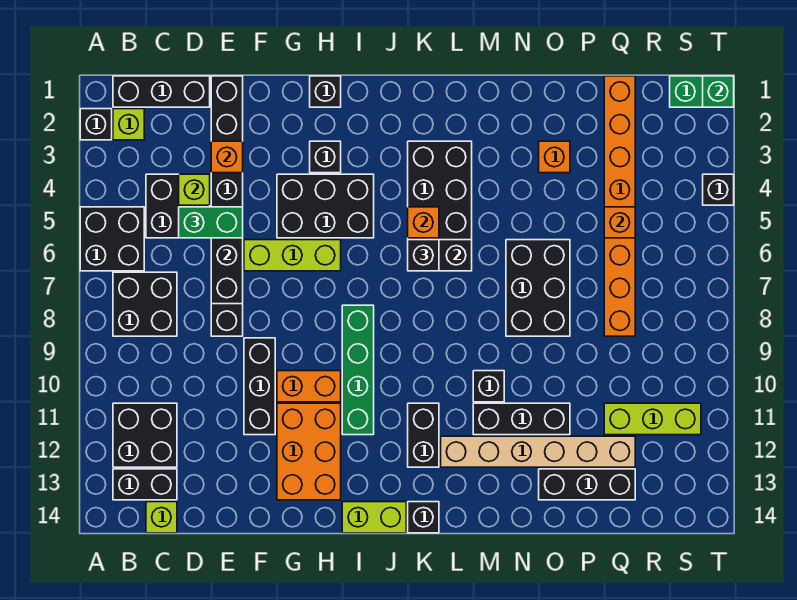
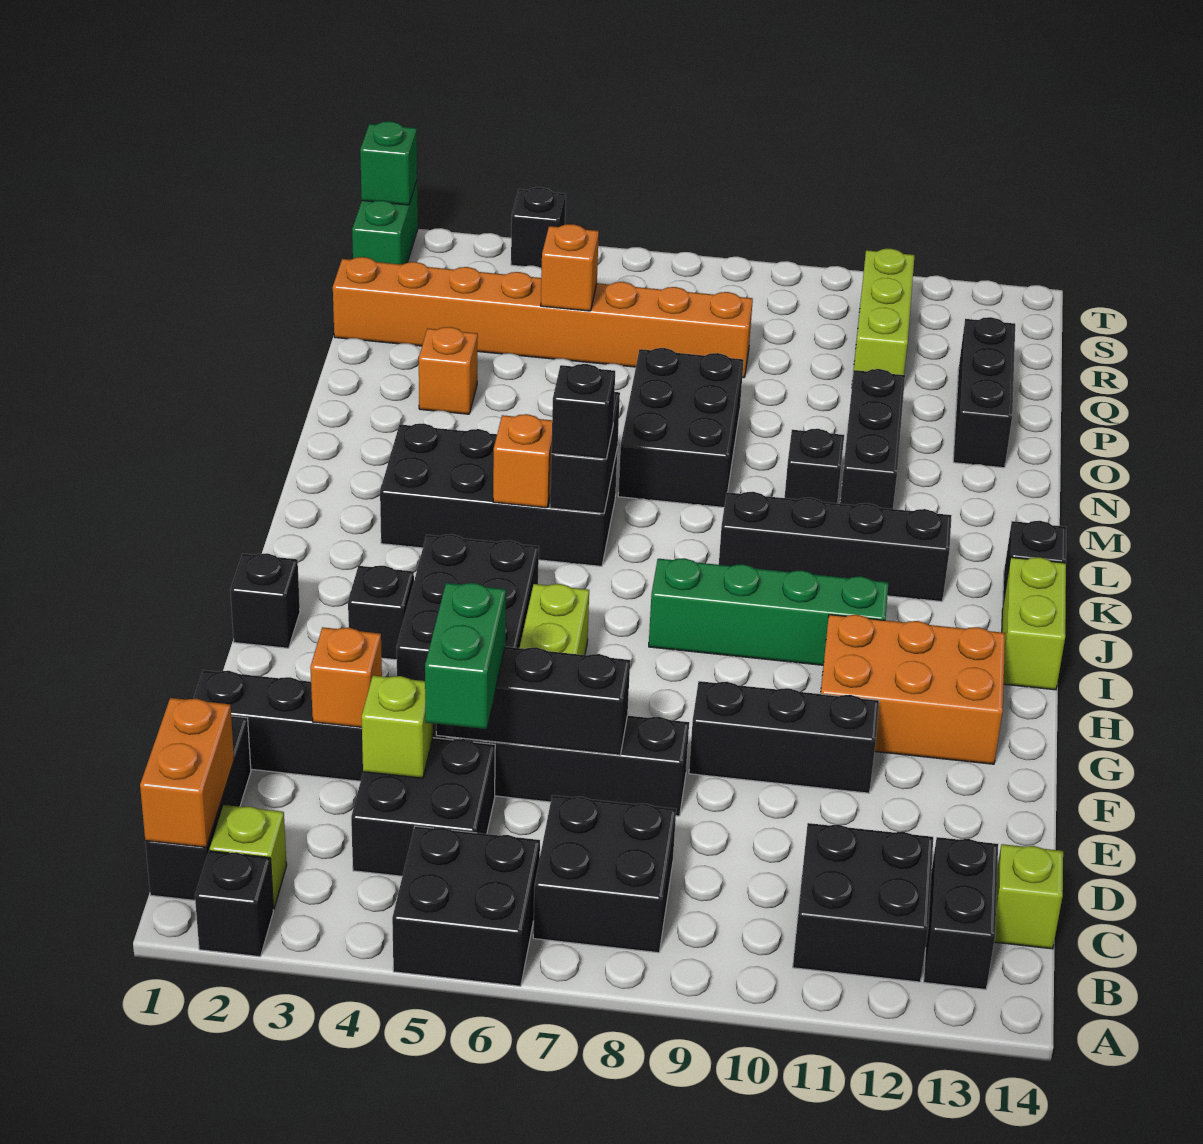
orange brick G10:H10 level 1 -> orange brick B1:C1 level 2
black brick K11:K12 level 1 -> black brick K9:K12 level 1
tan brick L12:Q12 level 1 -> none
black brick N6:O8 level 1 -> black brick M7:O8 level 1

